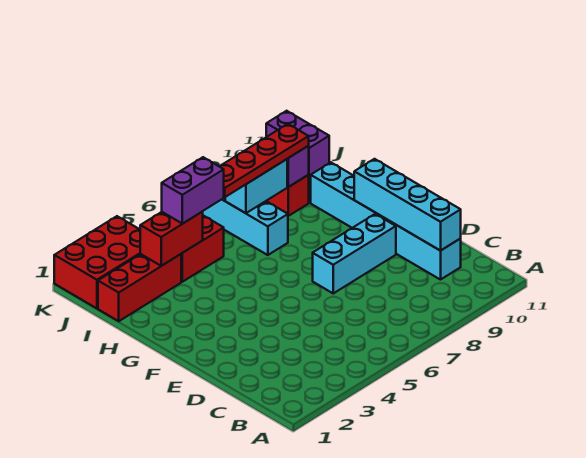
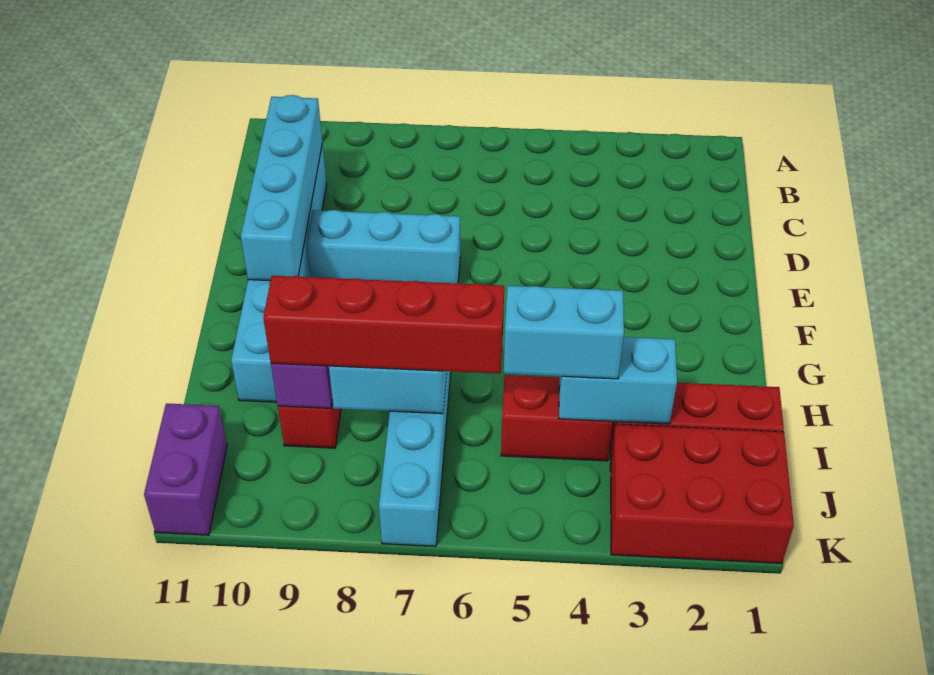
red brick I3:I4 level 2 -> cyan brick I3:I4 level 2
purple brick I4:I5 level 3 -> cyan brick I4:I5 level 3
red plate I6:I9 level 3 -> red brick I6:I9 level 3

